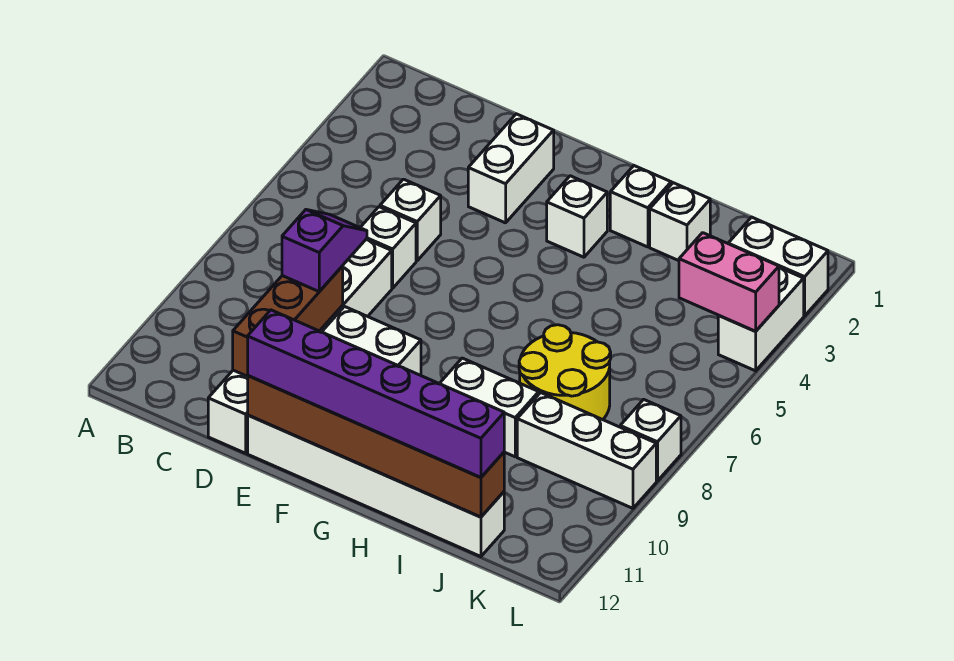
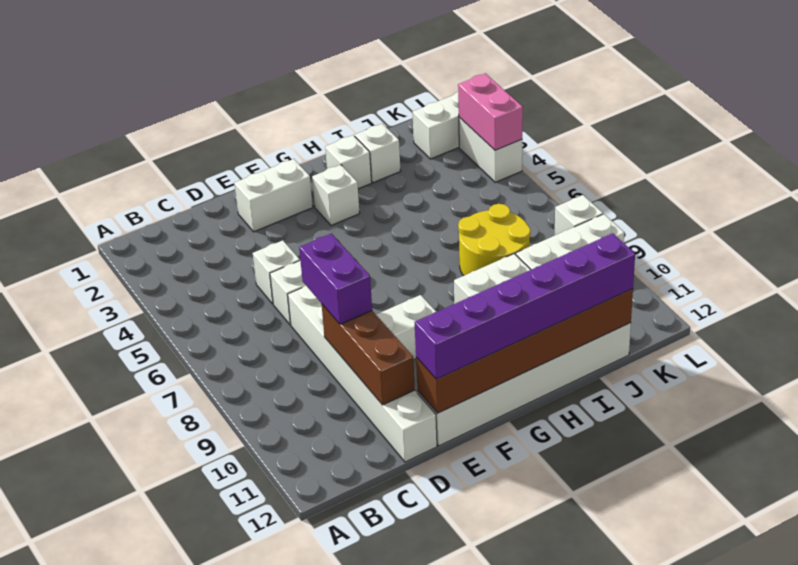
purple slope D8:D9 level 3 top 9 -> purple brick D8:D9 level 3
white brick E2:E3 level 1 -> white brick E2:F2 level 1
pink brick K4:L4 level 2 -> pink brick L3:L4 level 2

